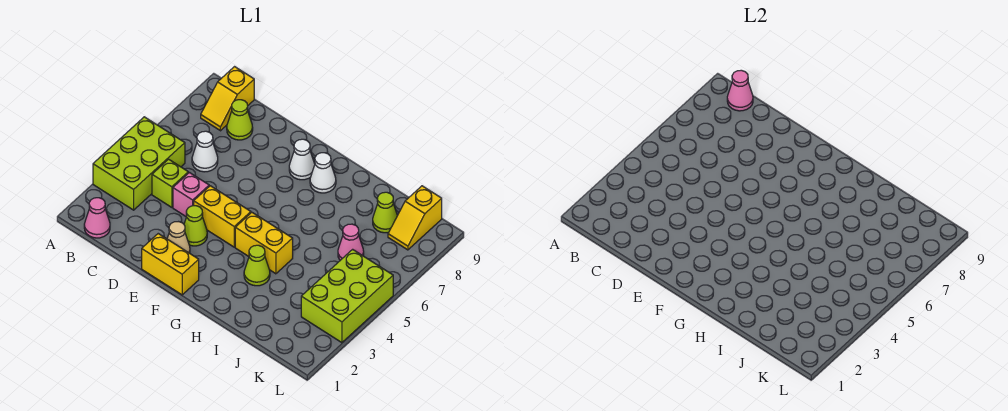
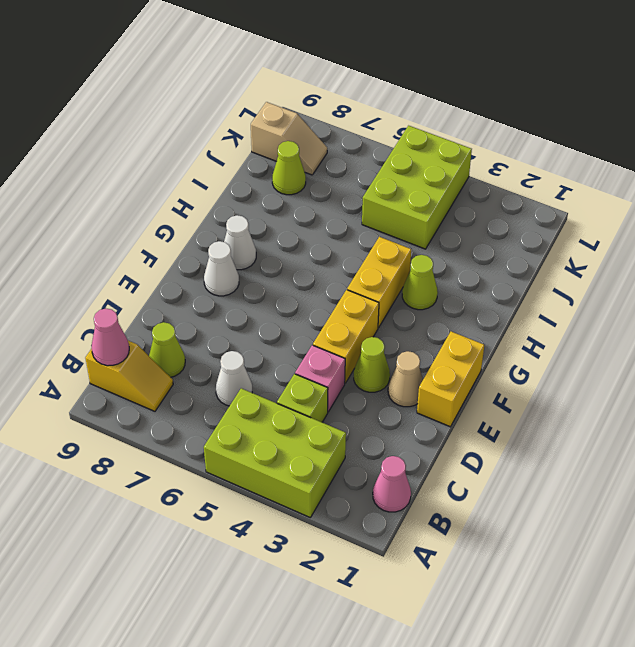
pink cone J6 level 1 -> none
lime brick K3:L5 level 1 -> lime brick J4:L5 level 1
yellow slope K8:K9 level 1 top 9 -> tan slope K8:K9 level 1 top 9

